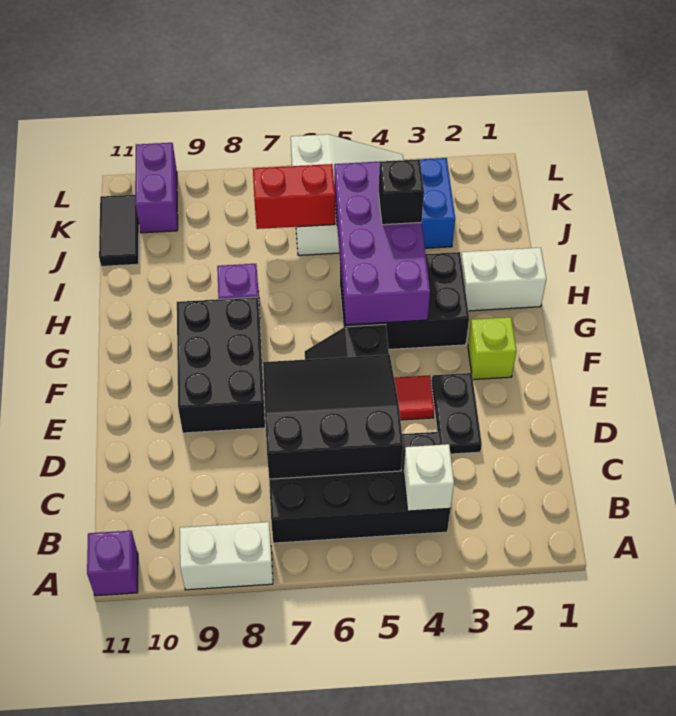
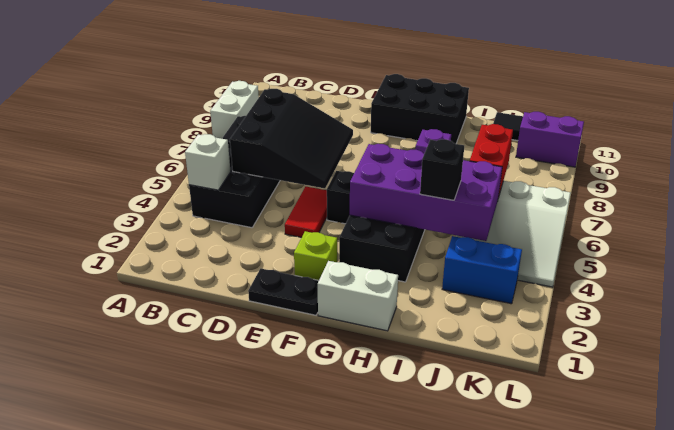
purple brick A11 level 1 -> none
black plate D3:E3 level 1 -> black plate E1:F1 level 1
black brick E8:G9 level 1 -> black brick F10:H11 level 1
white brick H1:H2 level 1 -> white brick G1:H1 level 1

